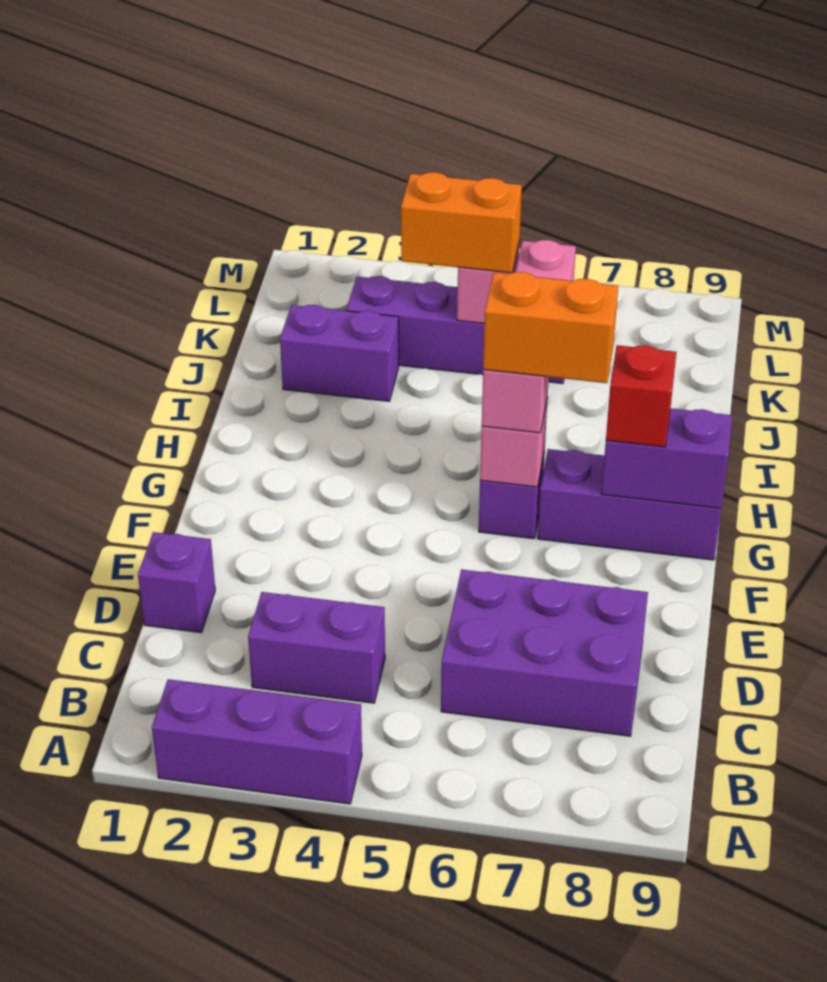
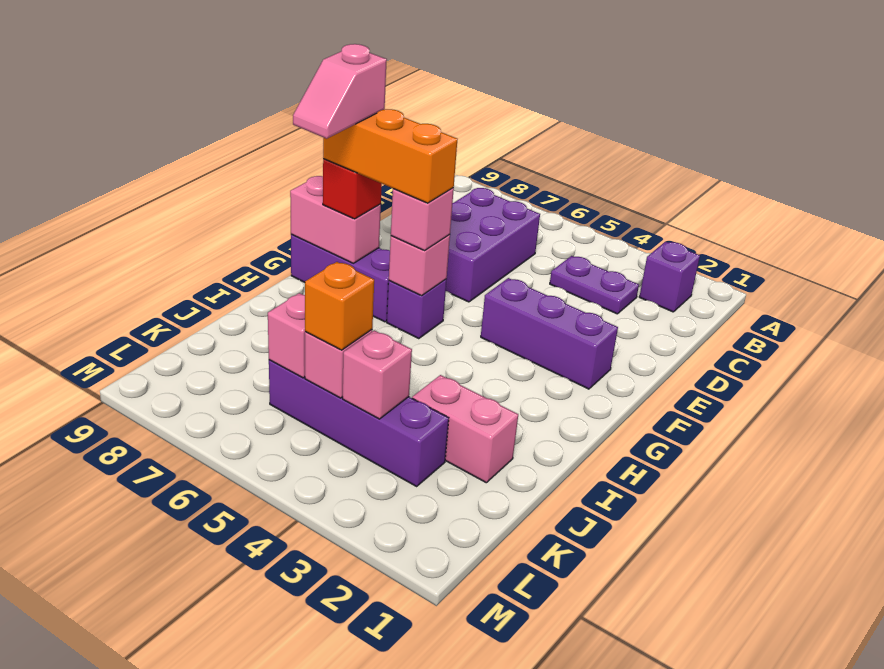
purple brick A2:A4 level 1 -> purple brick F2:F4 level 1
purple brick C3:C4 level 1 -> purple plate C3:C4 level 1
purple brick C6:D8 level 1 -> purple brick C6:E7 level 1
purple brick D1 level 1 -> purple brick B2 level 1
orange brick G6:G7 level 4 -> orange brick G6:G8 level 4
purple brick G8:G9 level 2 -> pink brick G8:G9 level 2
none -> pink slope G8:H8 level 5 top G
purple brick J2:J3 level 1 -> pink brick J2:J3 level 1
none -> pink brick K4 level 2
orange brick K4:K5 level 3 -> orange brick K5 level 3

